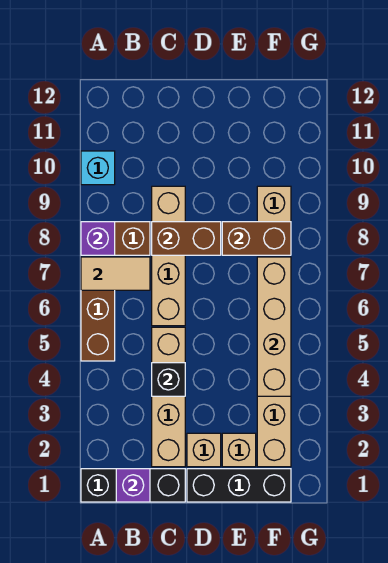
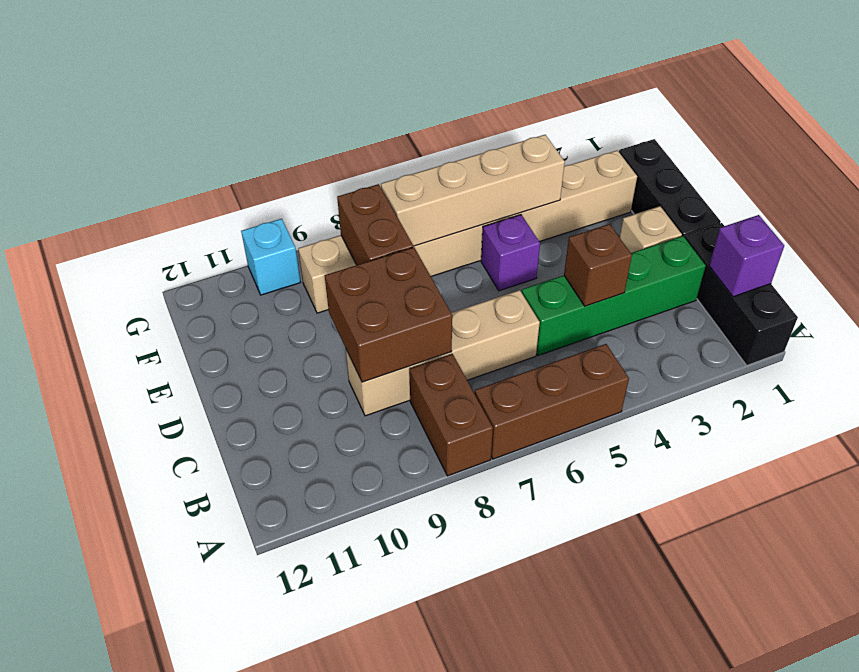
tan tile A7:B7 level 2 -> none
purple brick A8 level 2 -> purple brick E5 level 1
cyan brick A10 level 1 -> cyan brick G10 level 1
tan brick C2:C5 level 1 -> green brick C2:C5 level 1
black brick C4 level 2 -> brown brick C4 level 2
brown brick C8:D8 level 2 -> brown brick C8:D9 level 2
tan brick E2 level 1 -> none

